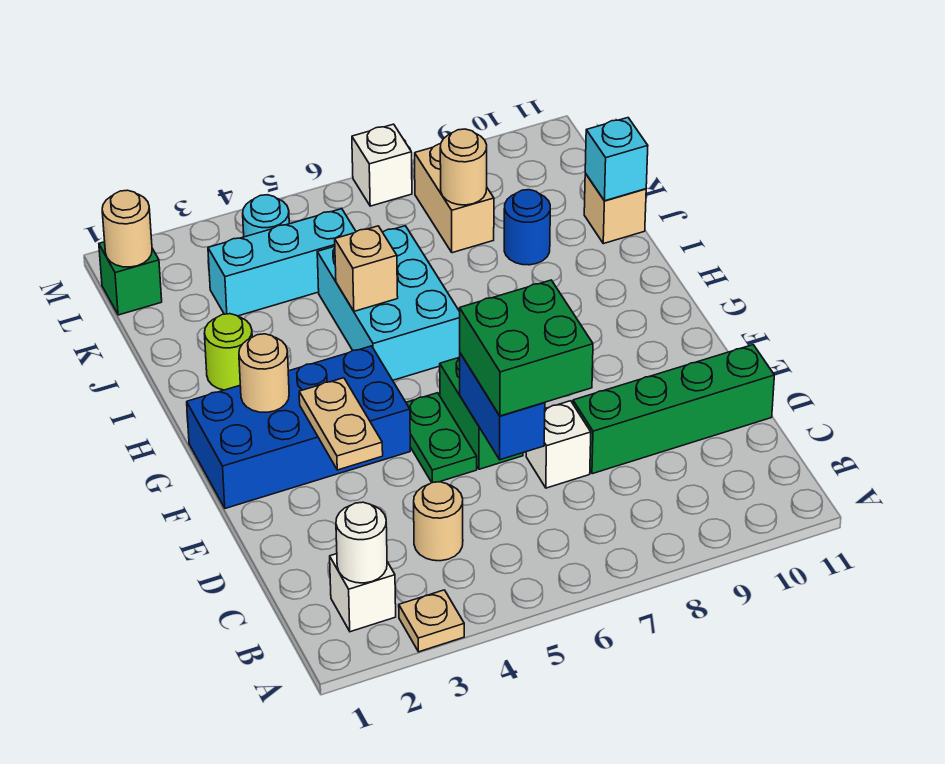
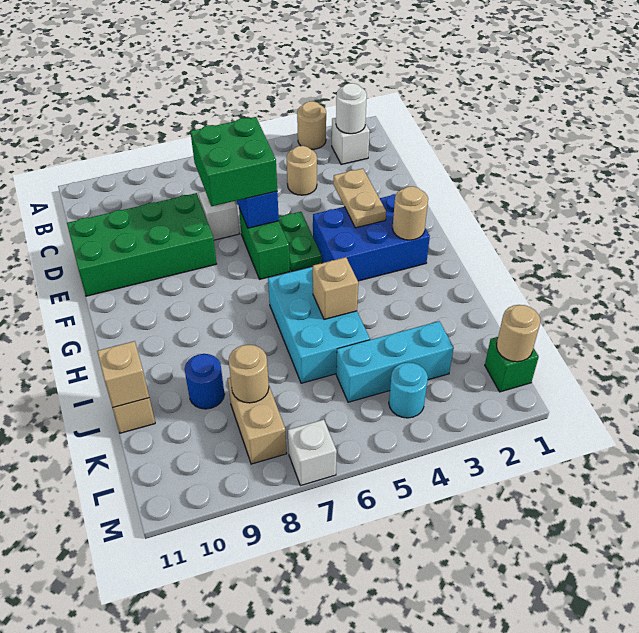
tan plate A3 level 1 -> tan round brick A3 level 1
green brick D8:D11 level 1 -> green brick D8:E11 level 1
blue brick F1:G4 level 1 -> blue brick F2:G4 level 1
lime round brick I2 level 1 -> none
cyan brick J11 level 2 -> tan brick J11 level 2

